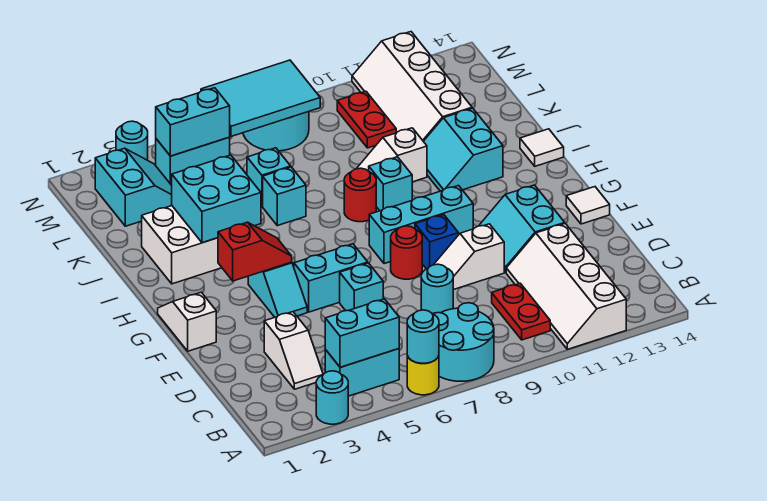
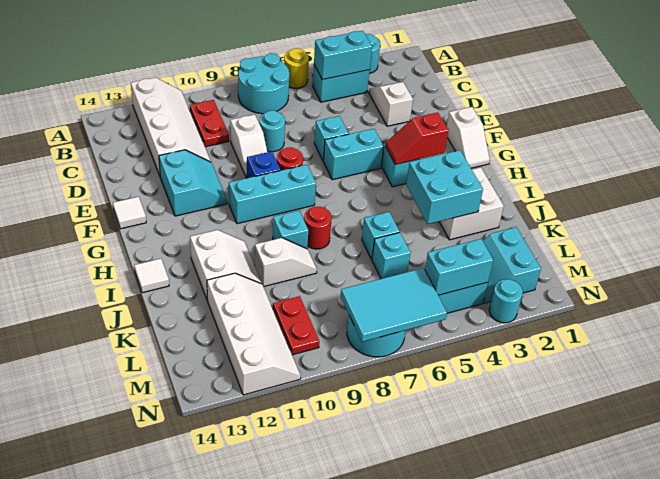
cyan round brick A6 level 2 -> none
white slope E9:E10 level 1 top 10 -> white slope D9:E9 level 1 top D
cyan slope I11:J12 level 1 top 12 -> white slope I11:J12 level 1 top 12

